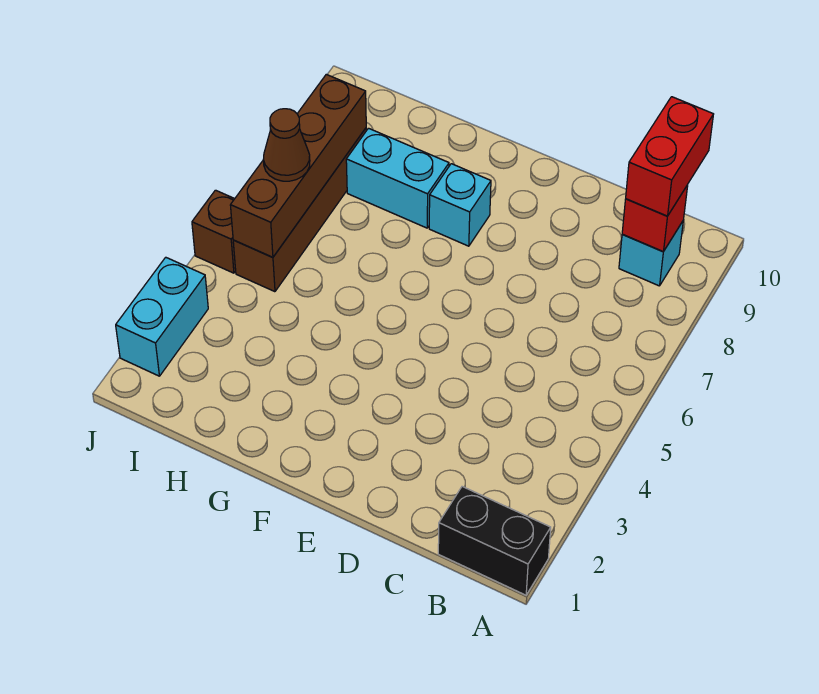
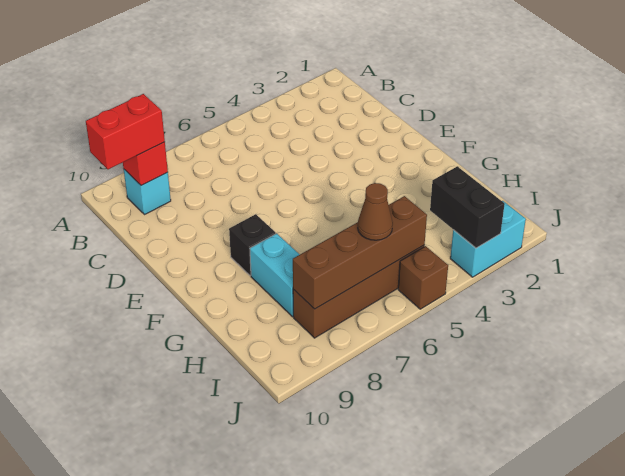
black brick A1:B1 level 1 -> black brick I3:J3 level 2
cyan brick F8 level 1 -> black brick F8 level 1

